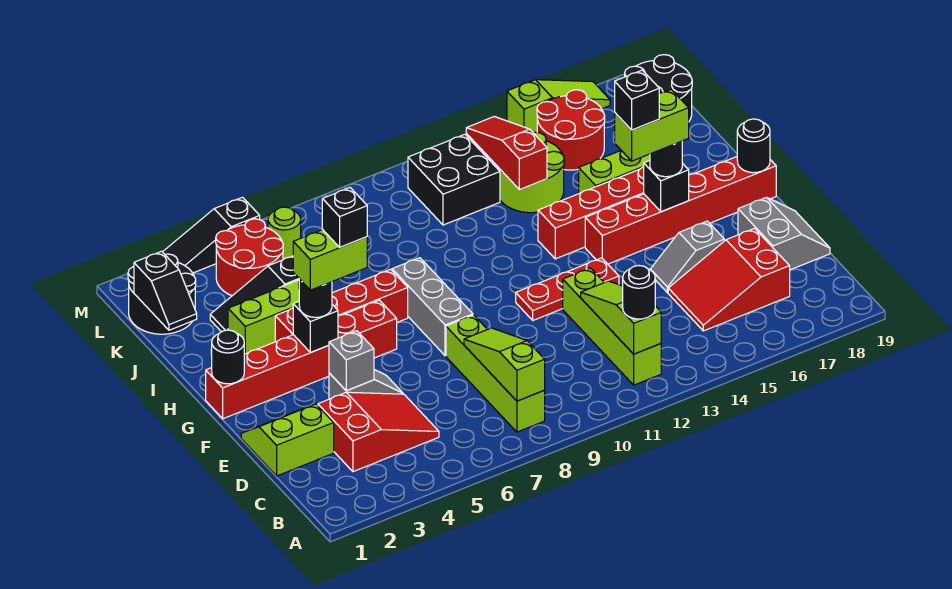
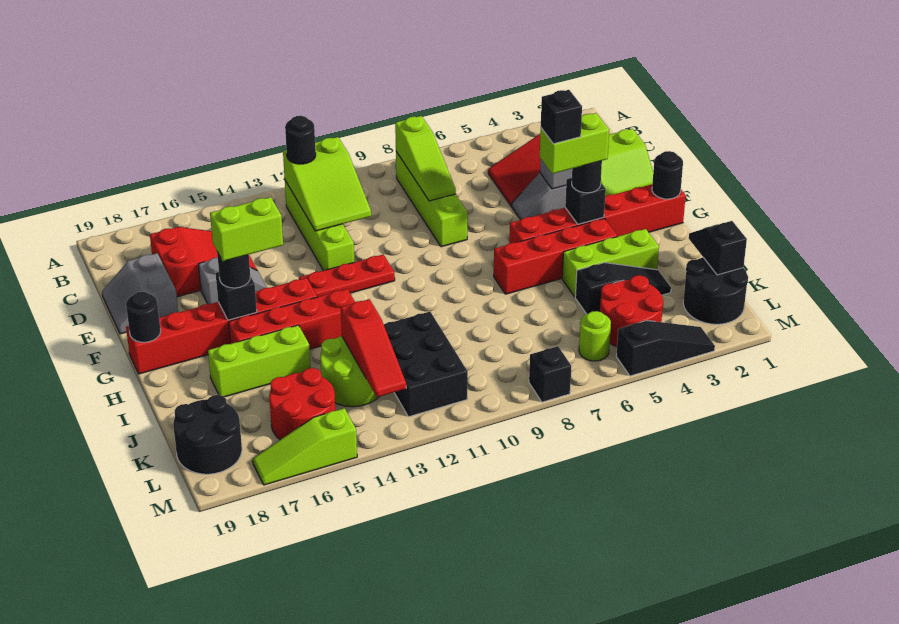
lime slope B12:D12 level 2 top B -> lime slope B11:D12 level 2 top B
grey brick F8:H8 level 1 -> none
black brick G15 level 5 -> black brick M8 level 1
black brick K11:L12 level 1 -> black brick J11:L12 level 1

